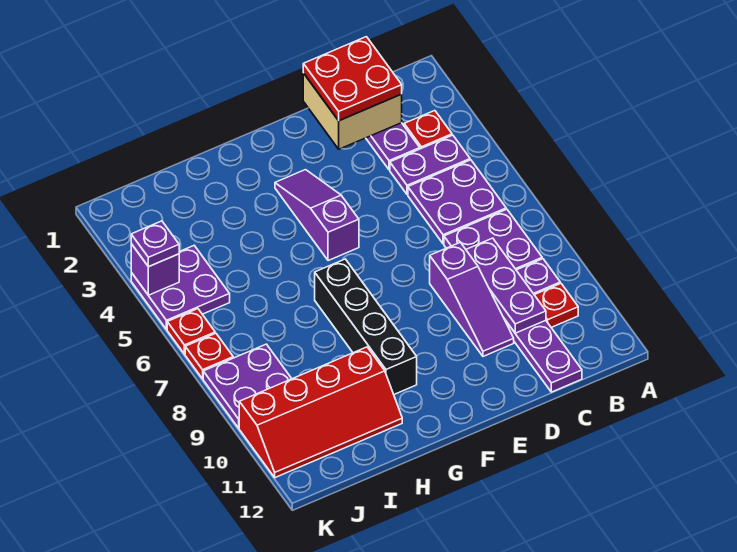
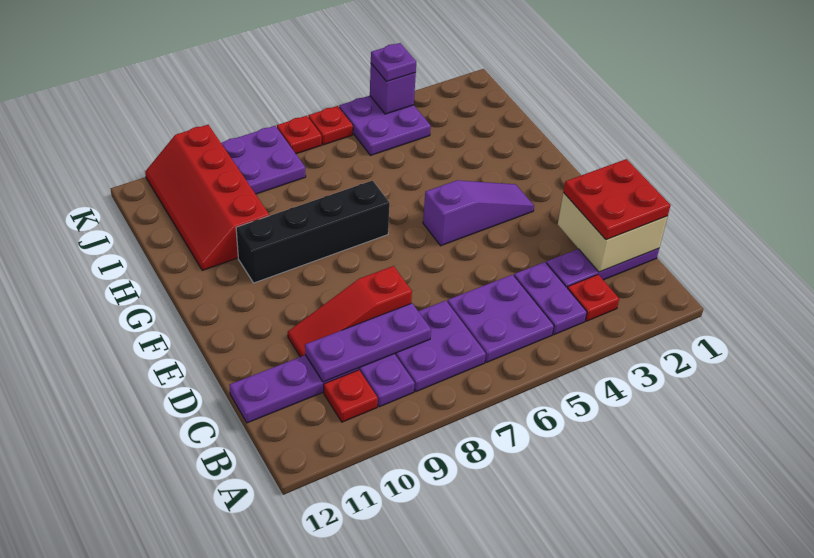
purple slope D8:D10 level 1 top 8 -> red slope D8:D10 level 1 top 8

